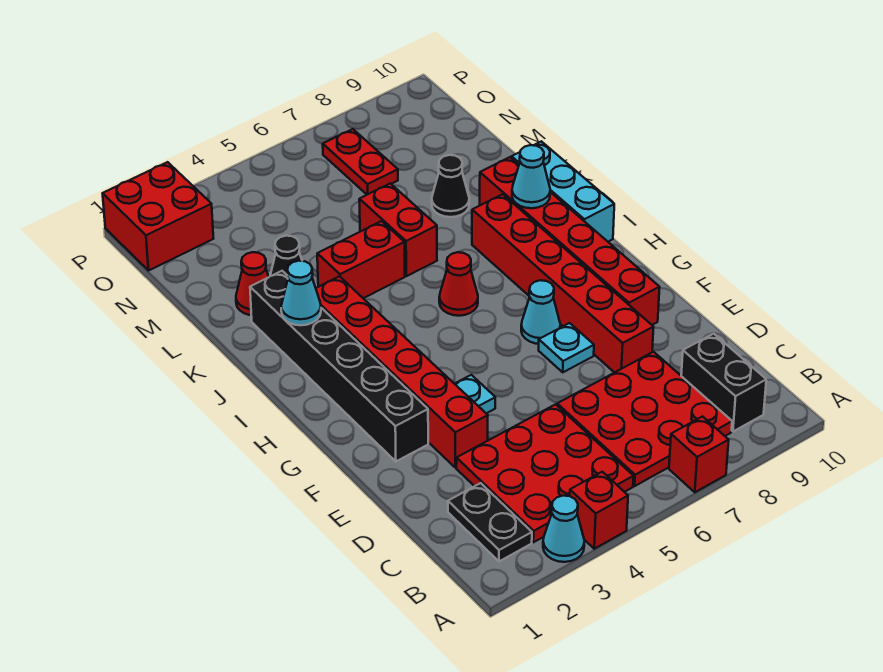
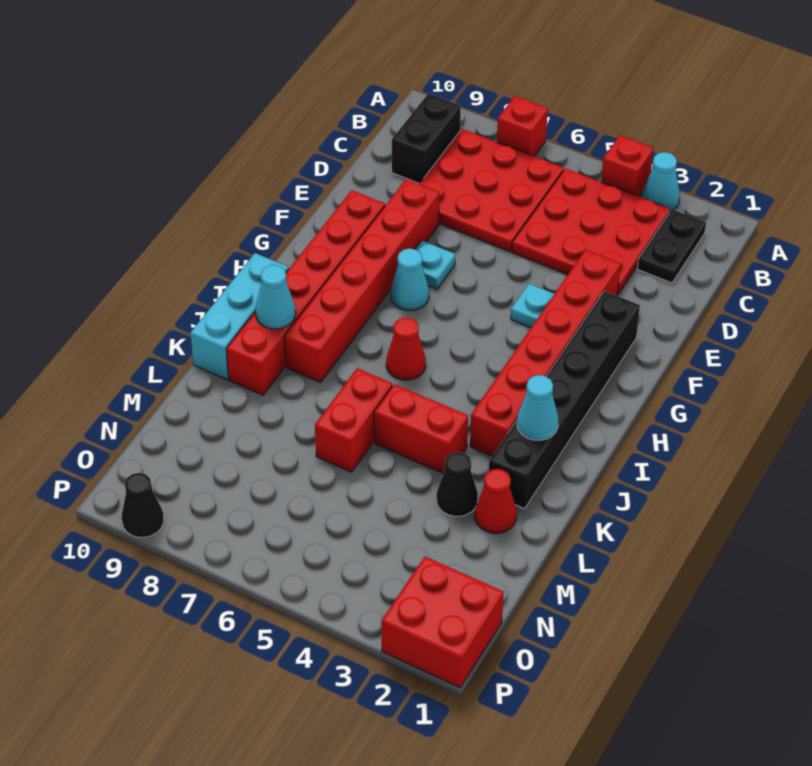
black cone L8 level 1 -> black cone P9 level 1
red plate N7:O7 level 1 -> none

